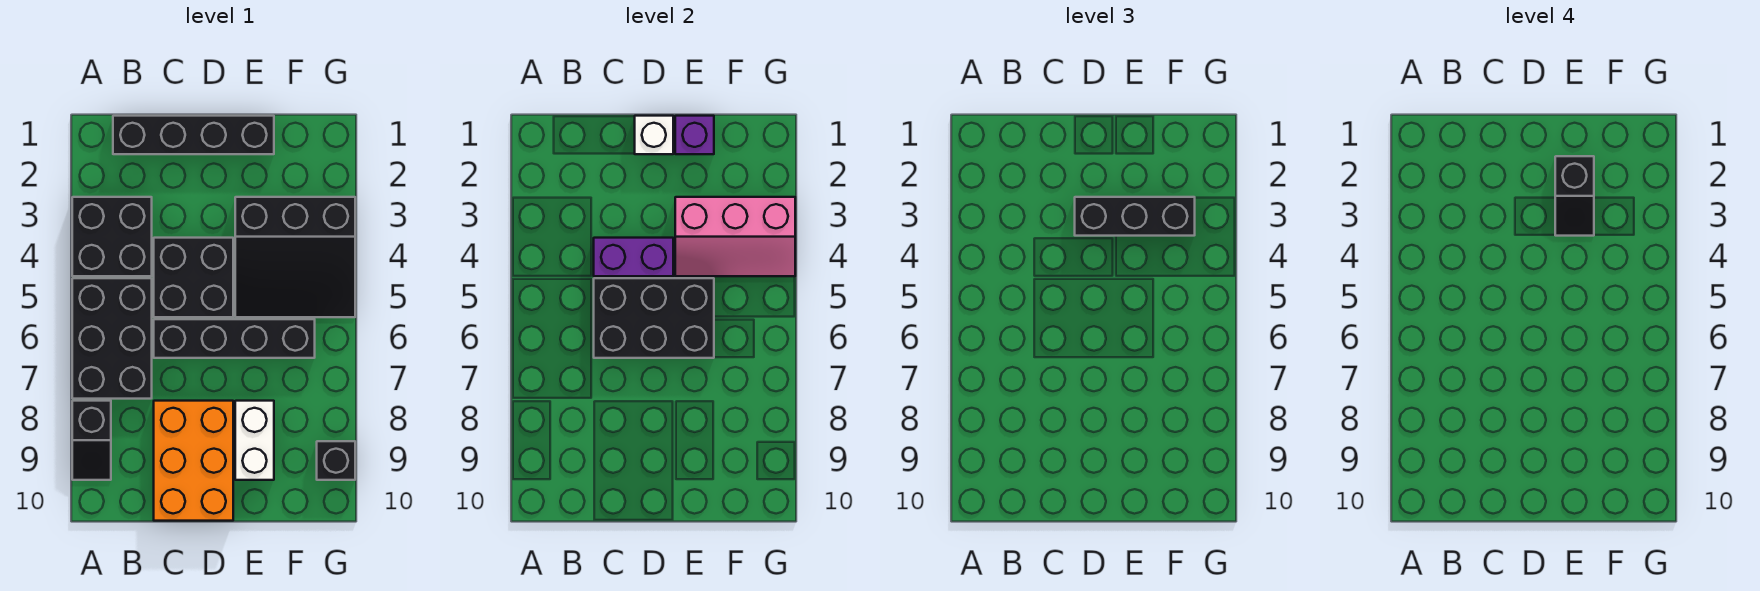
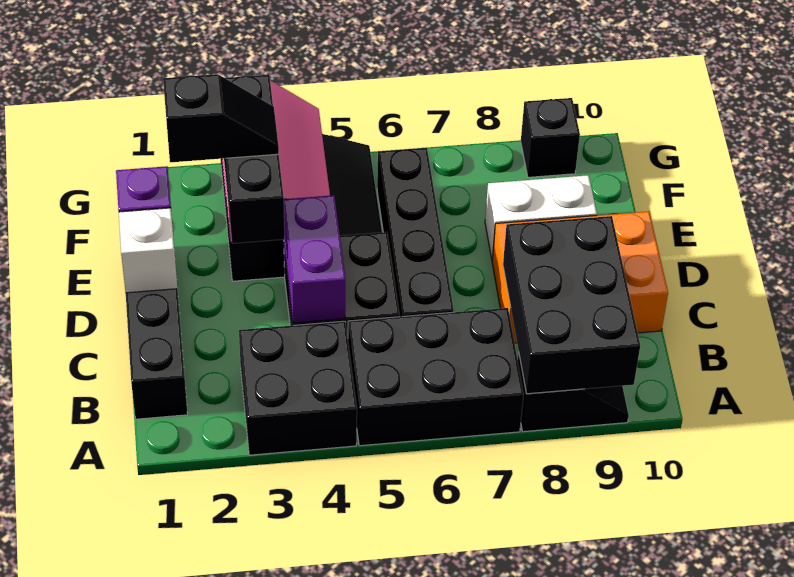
black brick C5:E6 level 2 -> black brick A8:C9 level 2

